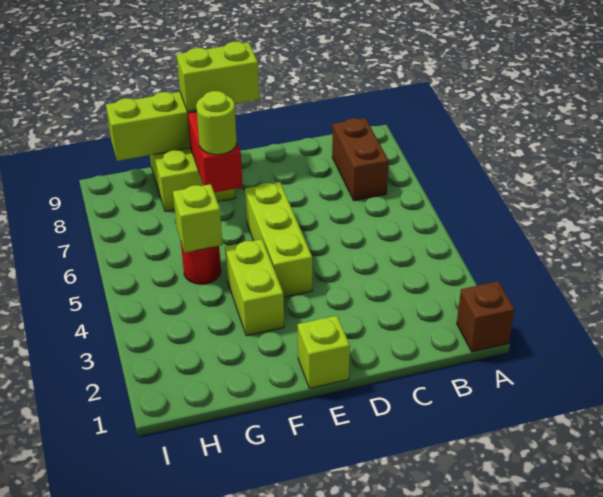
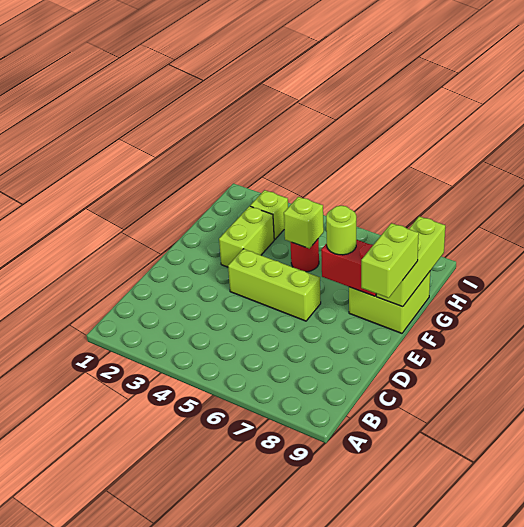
brown brick A1 level 1 -> none
brown brick B7:B8 level 1 -> none
lime brick E1 level 1 -> lime brick H3 level 1
lime brick F3:F4 level 1 -> lime brick F3:G3 level 1

